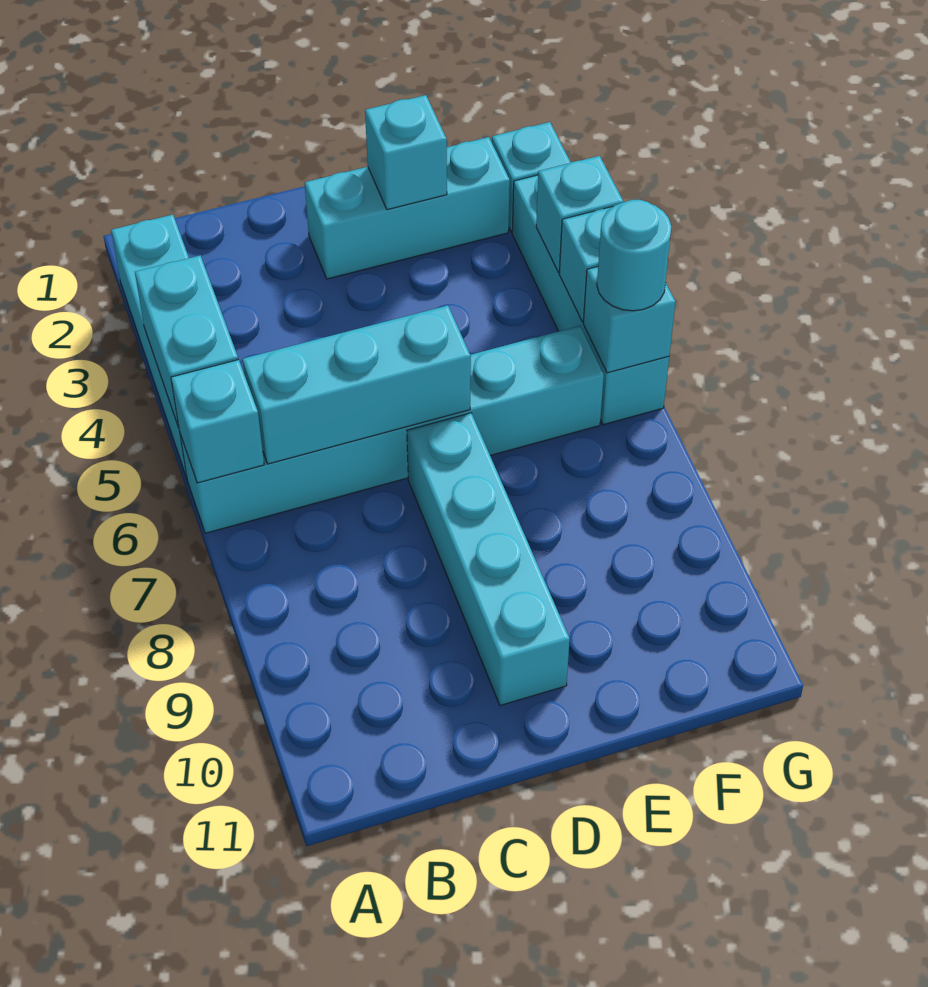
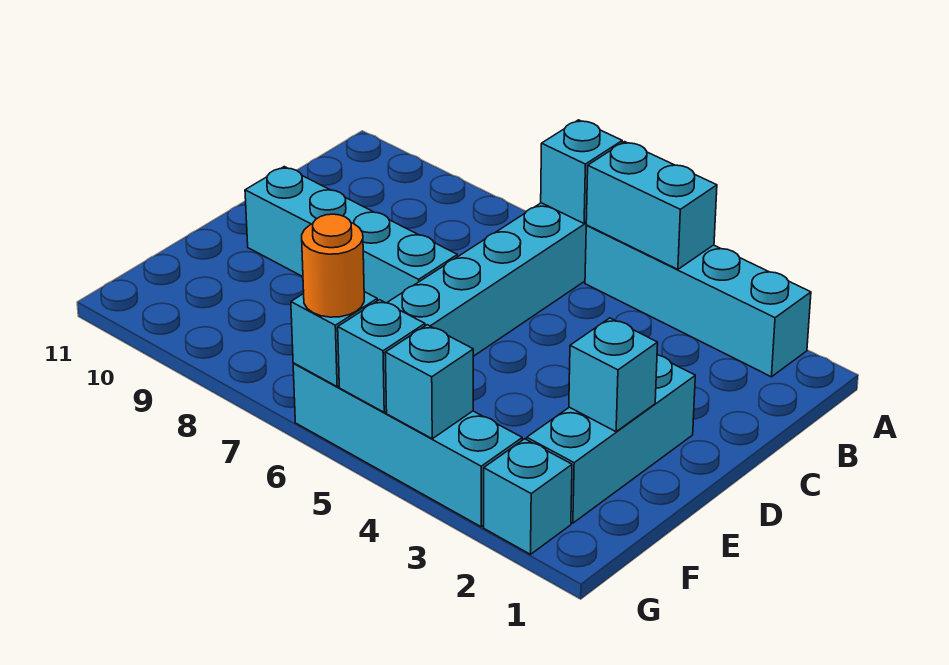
cyan brick B6:D6 level 2 -> none
cyan round brick G6 level 3 -> orange round brick G6 level 3

